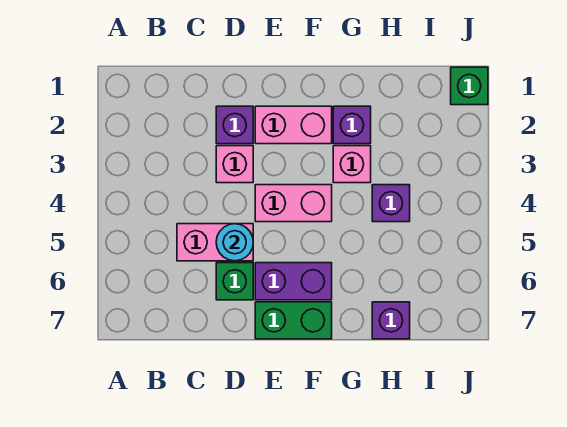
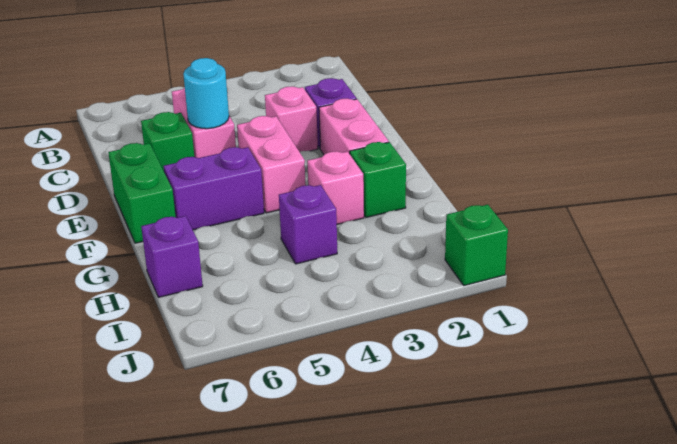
purple brick E6:F6 level 1 -> purple brick F5:F6 level 1
purple brick G2 level 1 -> green brick G2 level 1

